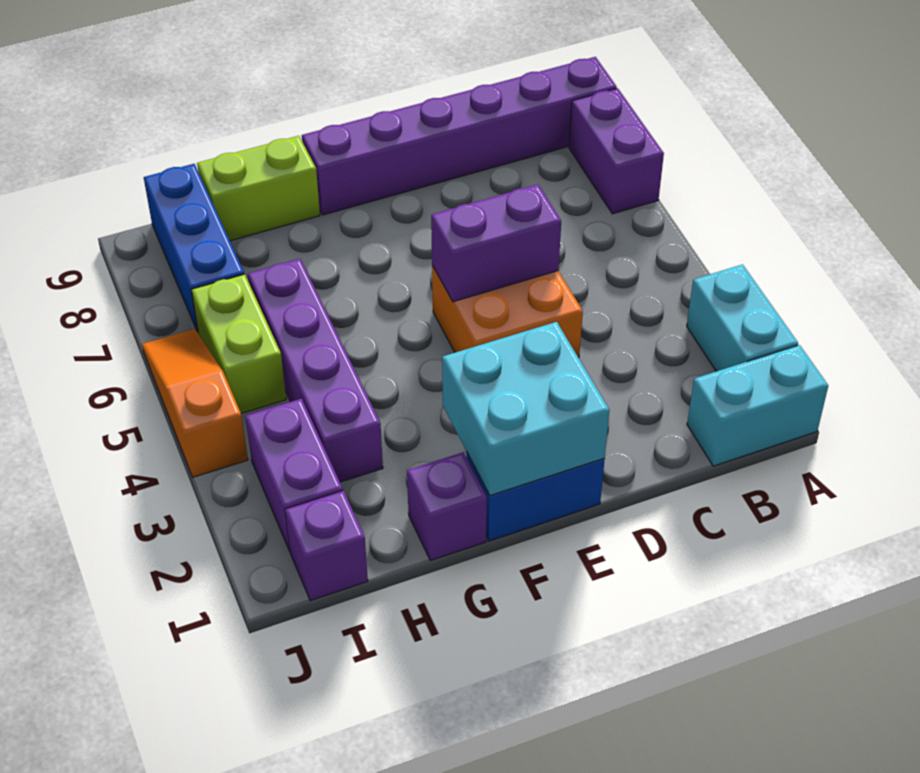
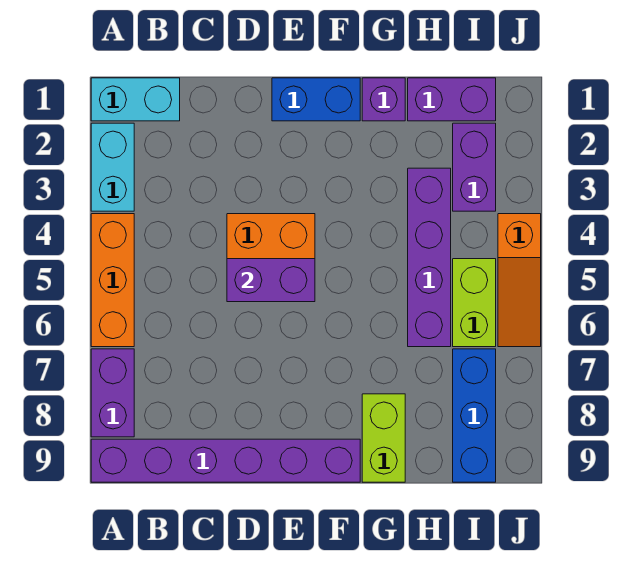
none -> orange brick A4:A6 level 1
cyan brick E1:F2 level 2 -> none
lime brick G9:H9 level 1 -> lime brick G8:G9 level 1
purple brick I1 level 1 -> purple brick H1:I1 level 1

